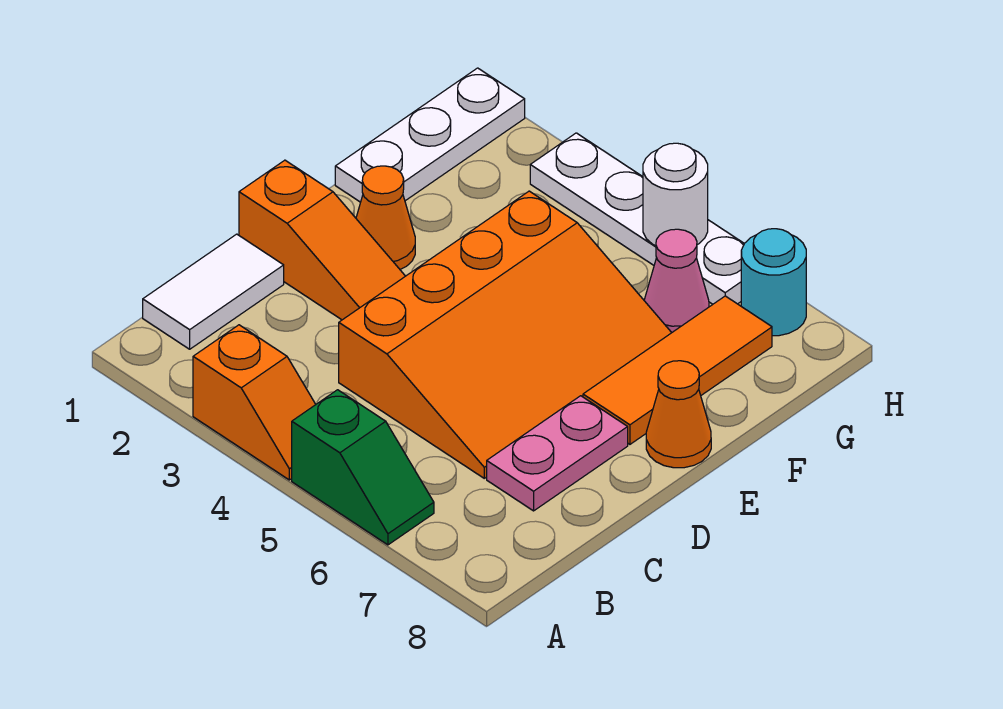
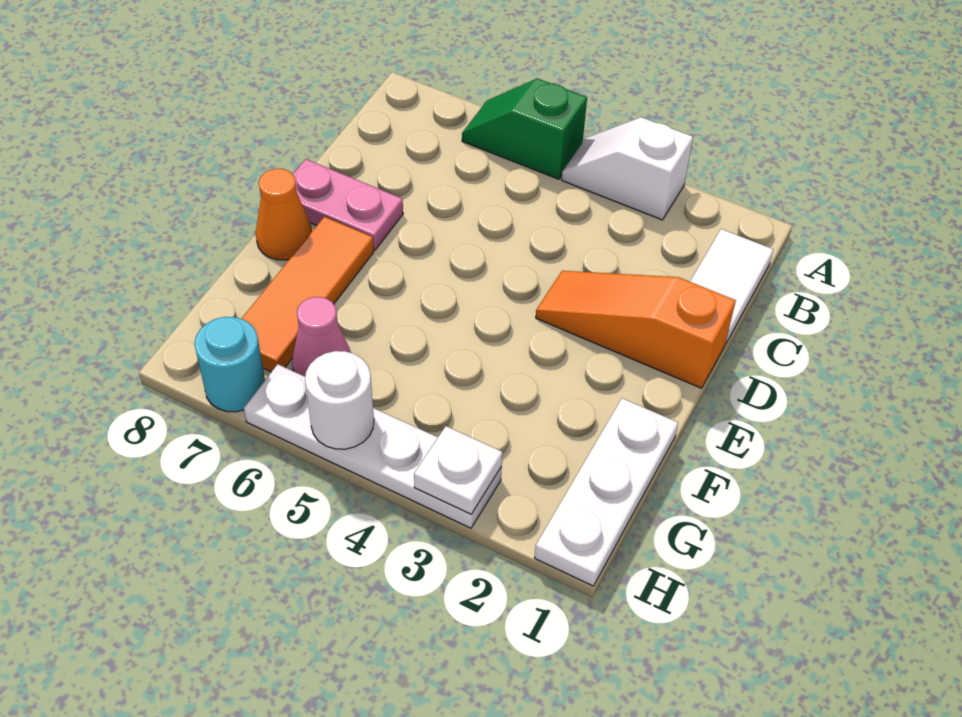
orange slope A3:A4 level 1 top 3 -> white slope A3:A4 level 1 top 3
orange slope C4:F6 level 1 top 4 -> none
pink plate C7:D7 level 1 -> pink plate D7:D8 level 1
orange cone E2 level 1 -> none
none -> white plate H3 level 2

